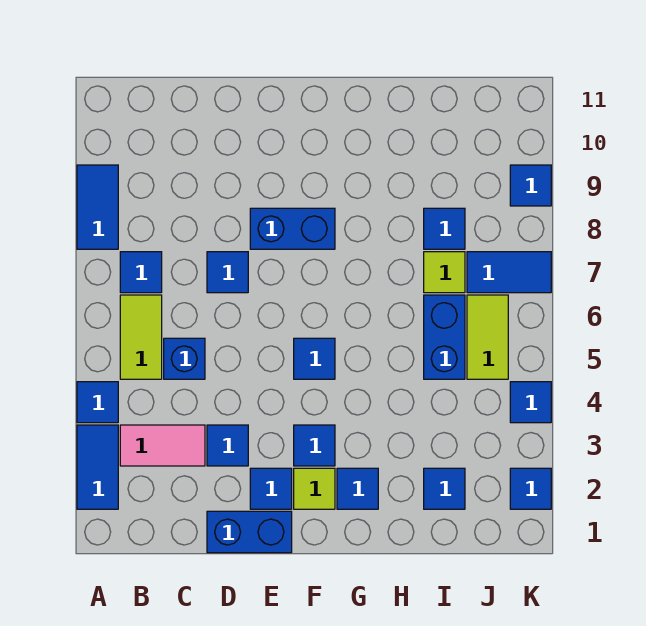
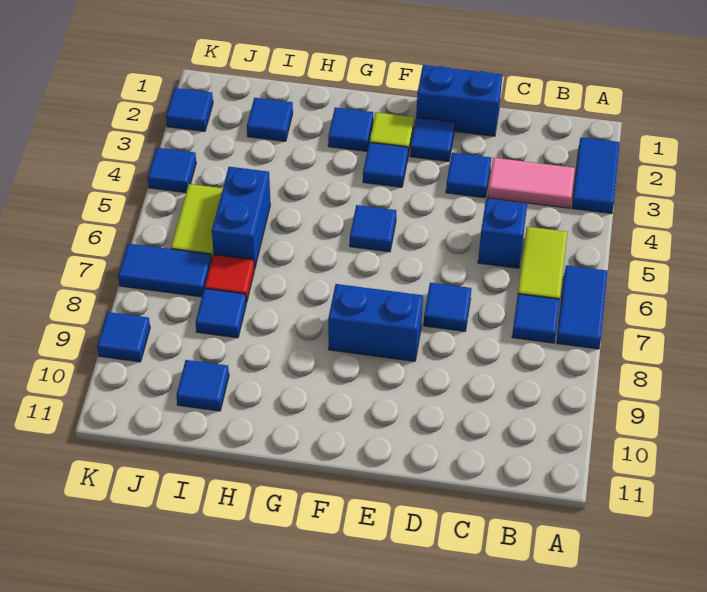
blue tile A4 level 1 -> blue tile I10 level 1
blue tile A8:A9 level 1 -> blue tile A6:A7 level 1
lime tile I7 level 1 -> red tile I7 level 1

